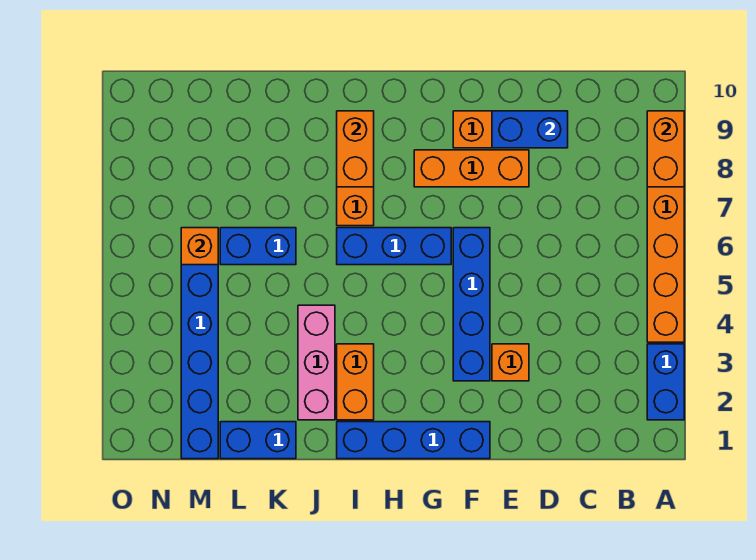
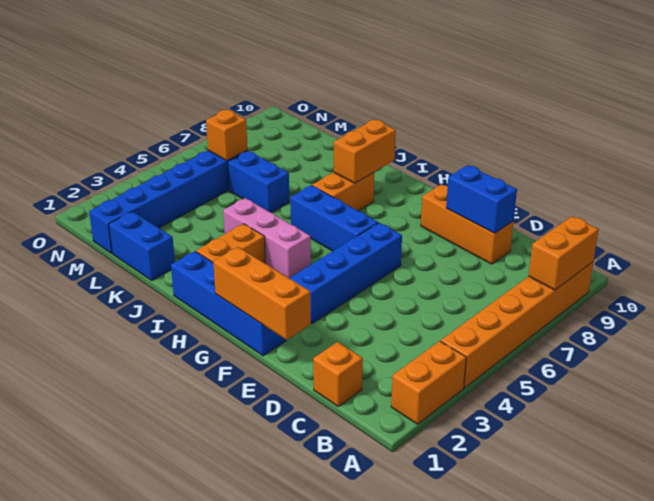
blue brick A2:A3 level 1 -> orange brick A2:A3 level 1
orange brick E3 level 1 -> orange brick C1 level 1
orange brick E8:G8 level 1 -> orange brick E1:G1 level 2
pink brick J2:J4 level 1 -> pink brick H4:J4 level 1

